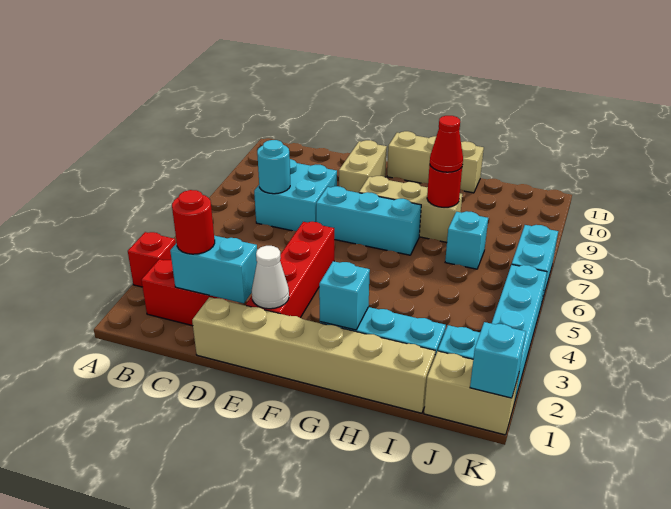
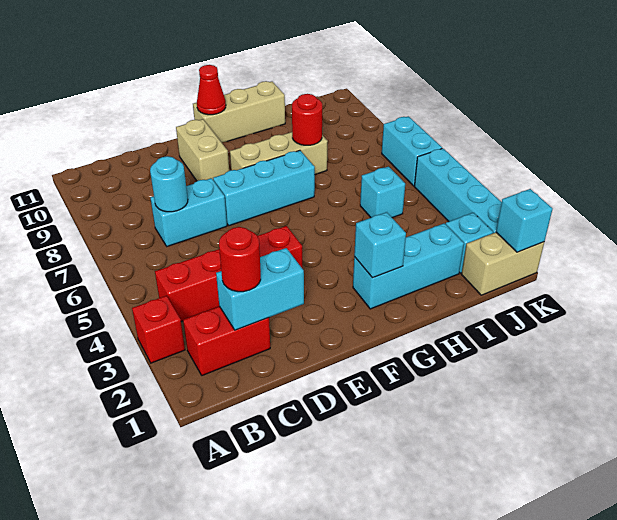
cyan brick C7:D8 level 1 -> cyan brick C7:D7 level 1
tan brick D1:I1 level 1 -> none
red brick E2:E5 level 1 -> red brick B4:E4 level 1
white cone E2 level 2 -> none
red cone H8 level 3 -> red cone F11 level 2
cyan brick I7 level 1 -> cyan brick I5 level 1

